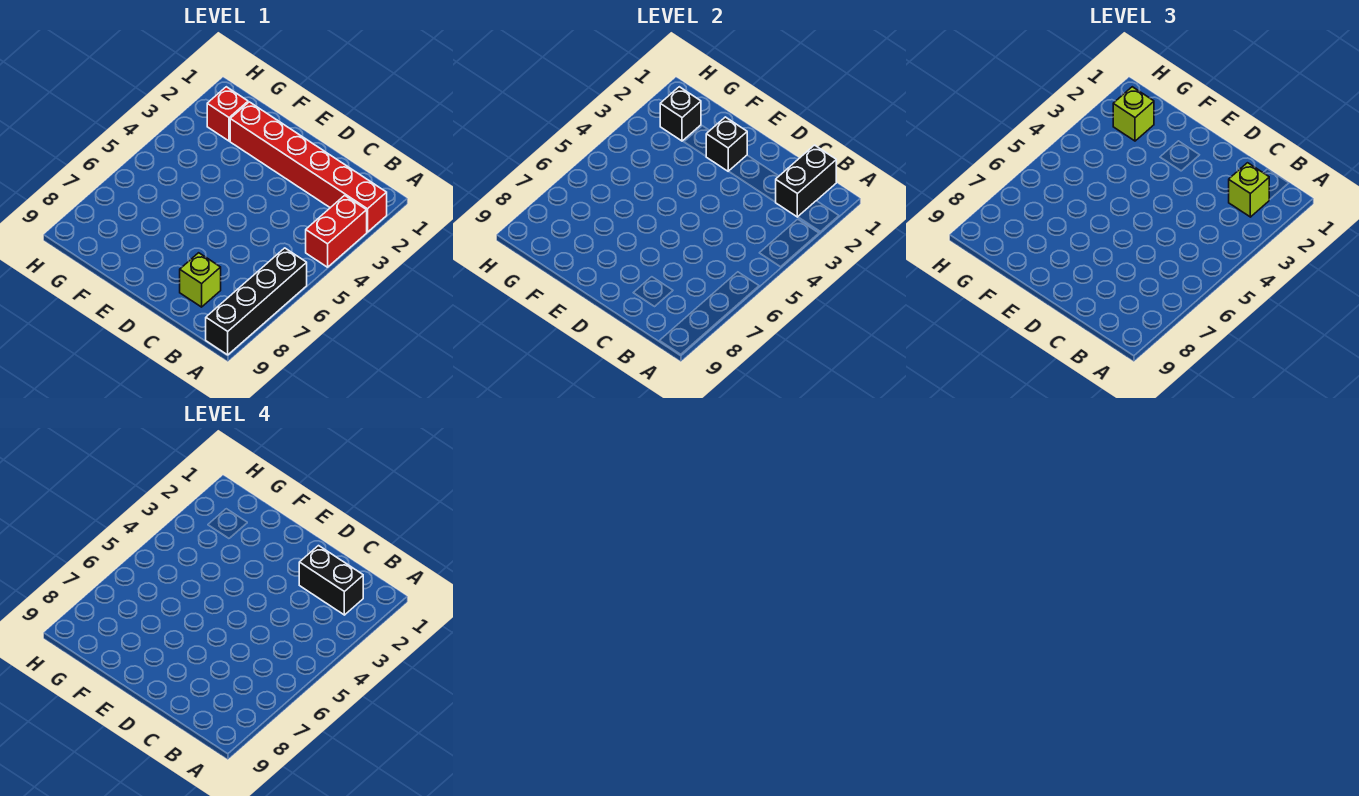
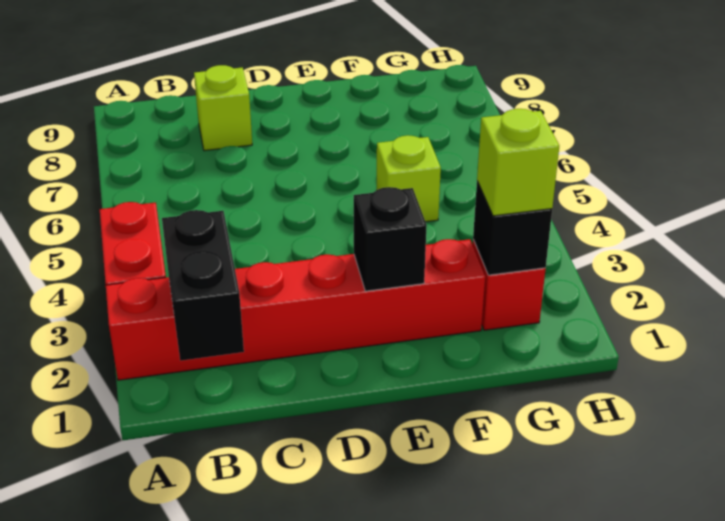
black brick A6:A9 level 1 -> none
lime brick B2 level 3 -> lime brick F5 level 1
black brick B2:C2 level 4 -> none

